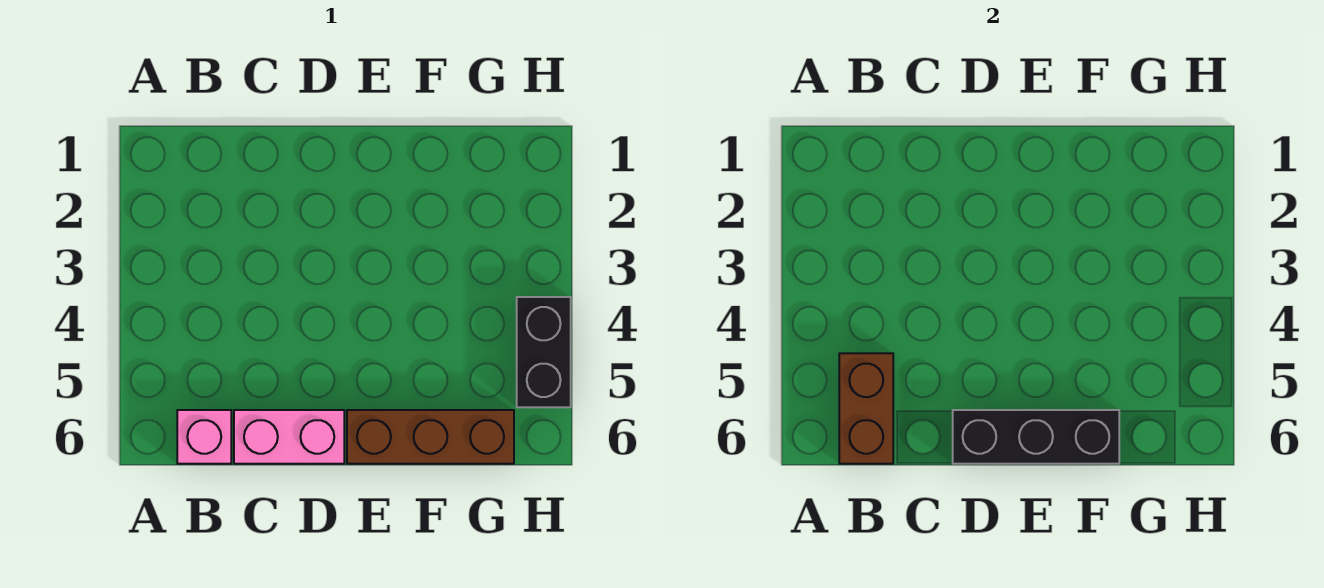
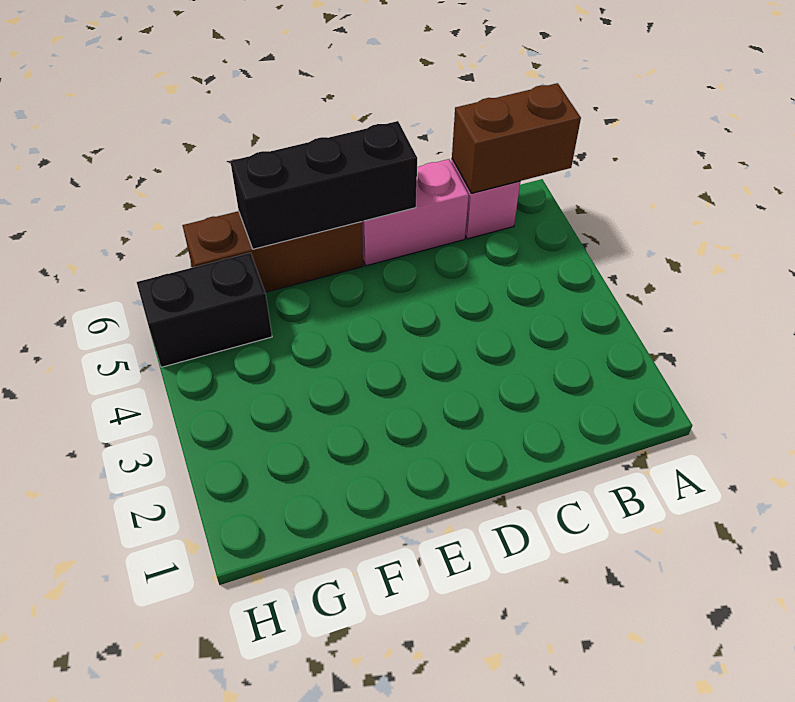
brown brick B5:B6 level 2 -> brown brick A6:B6 level 2
black brick H4:H5 level 1 -> black brick G5:H5 level 1

